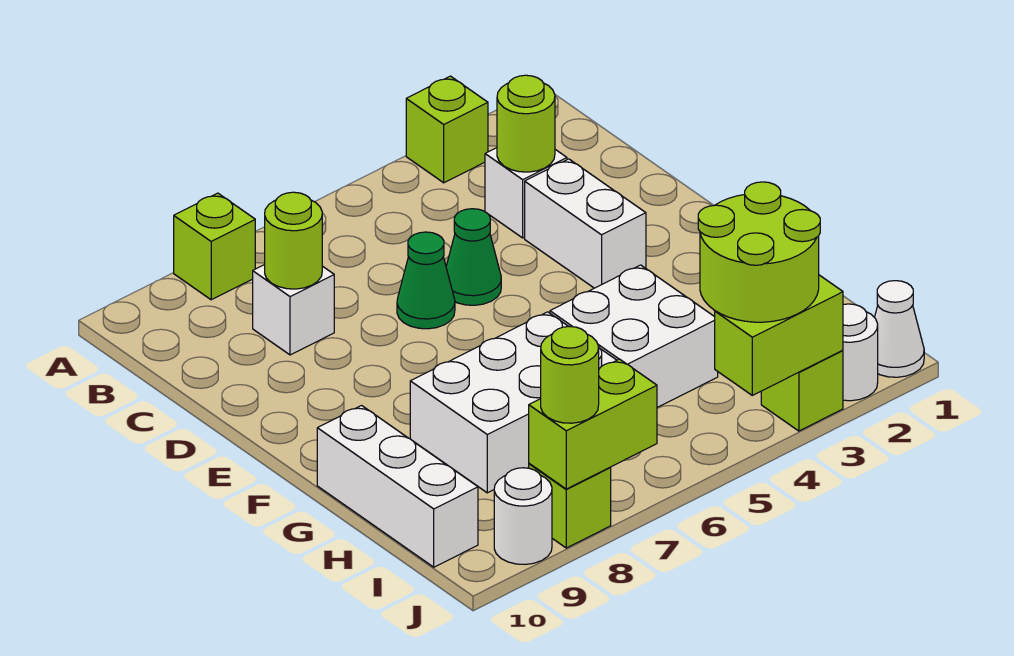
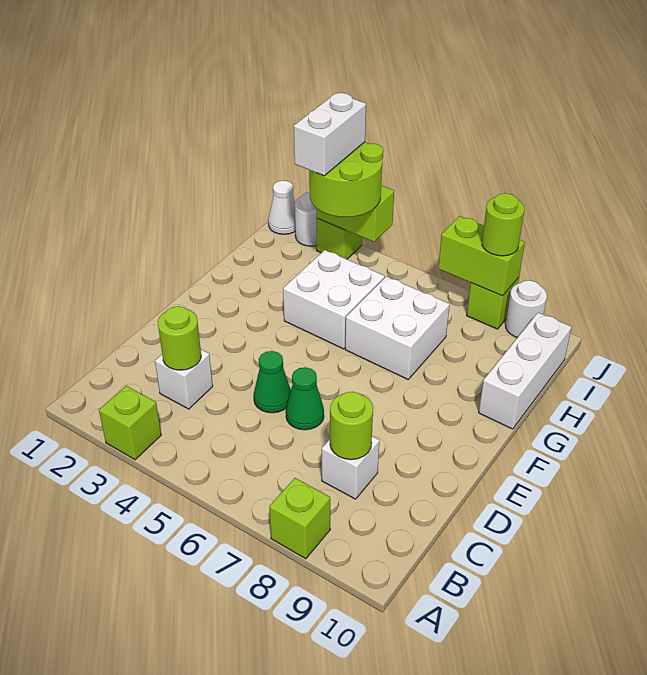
white brick D3:E3 level 1 -> white brick I3:J3 level 4
white brick G6:H8 level 1 -> white brick G6:H7 level 1

